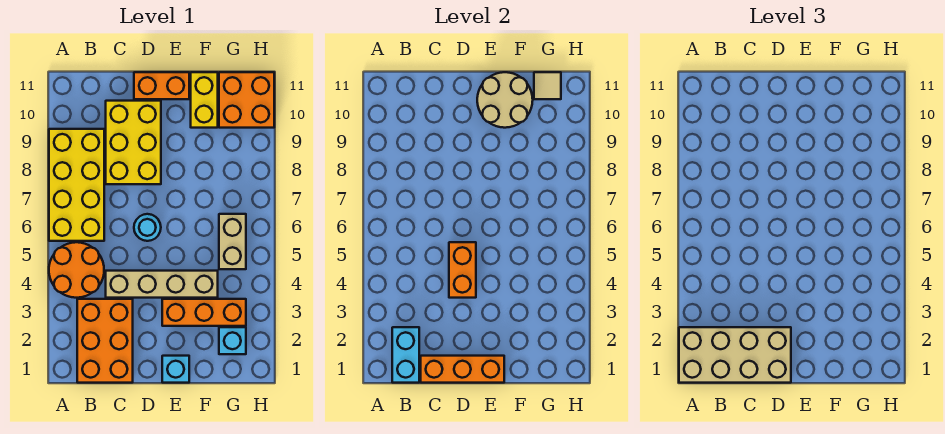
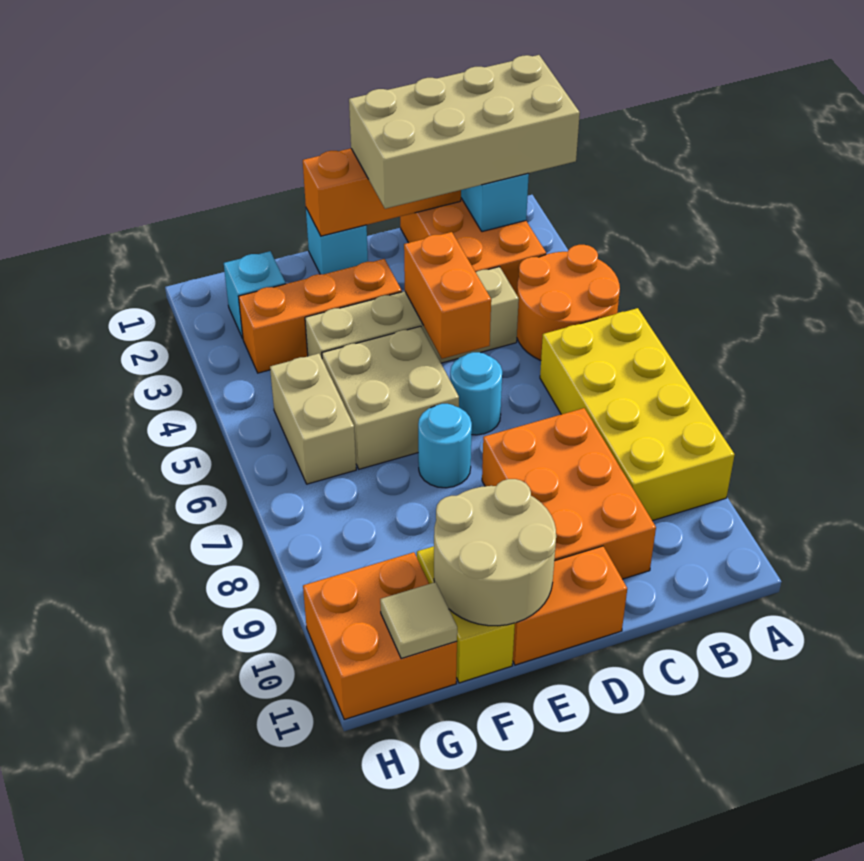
yellow brick C8:D10 level 1 -> orange brick C8:D10 level 1
none -> tan brick E5:F6 level 1
none -> cyan round brick E7 level 1

